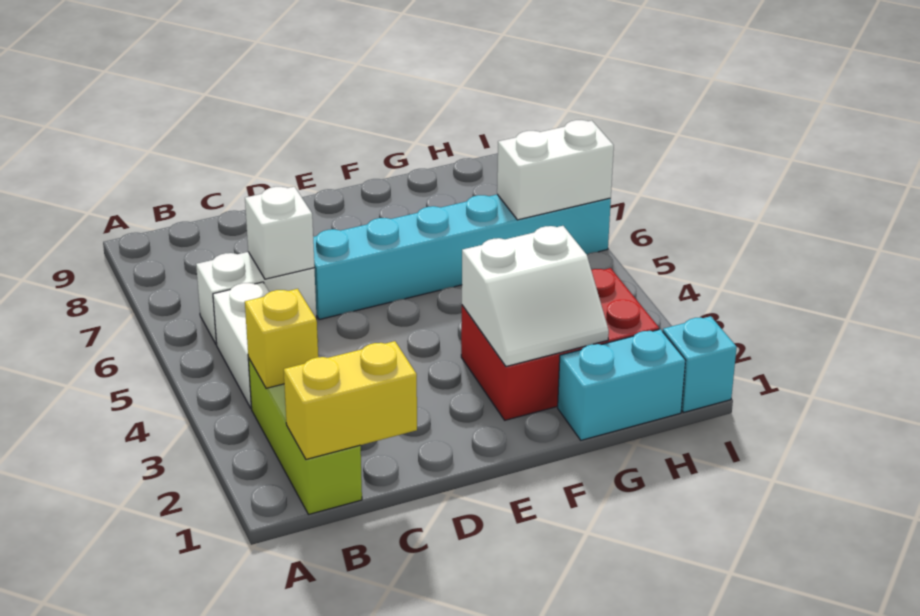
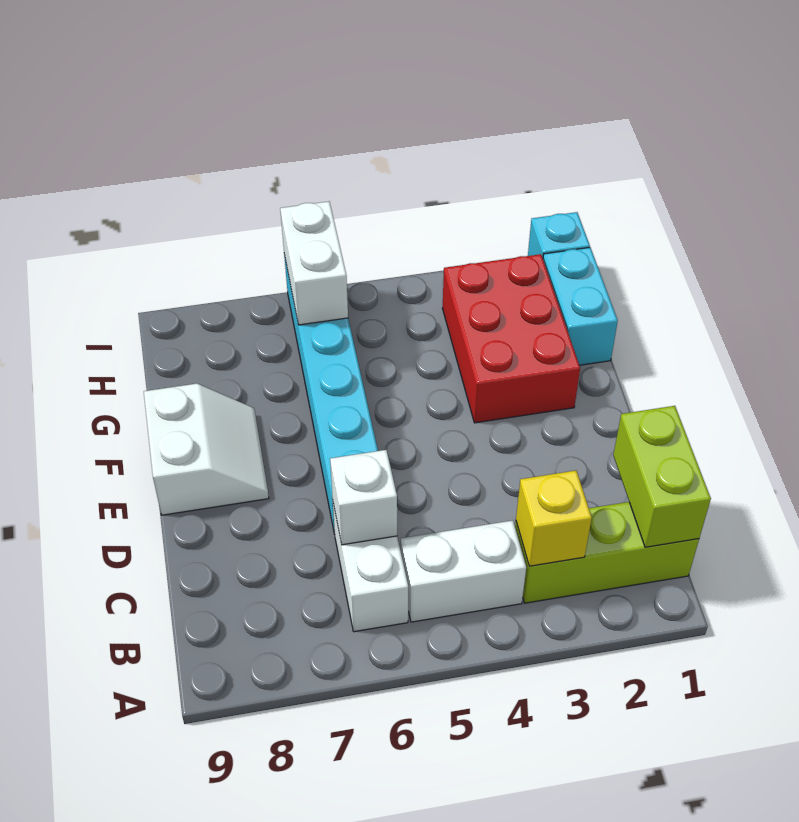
yellow brick B1:C1 level 2 -> lime brick B1:C1 level 2
white slope F2:G3 level 2 top 3 -> white slope E8:F9 level 1 top 9

